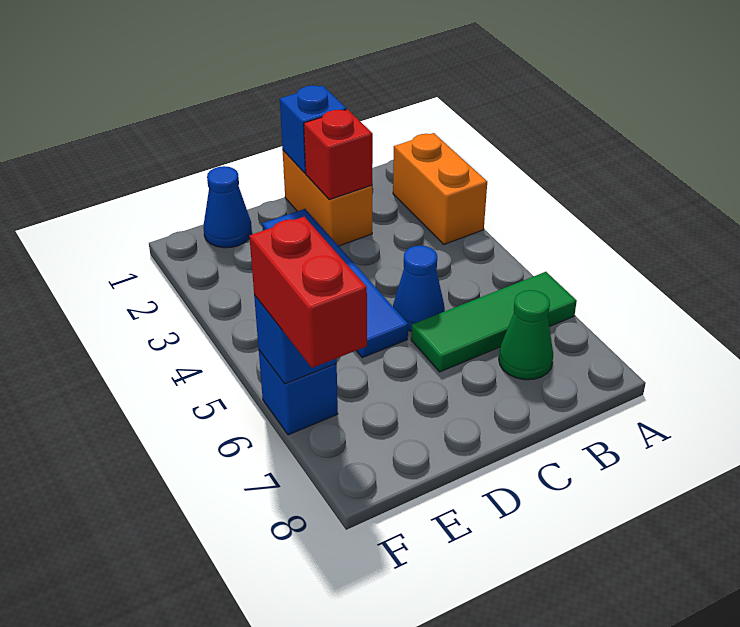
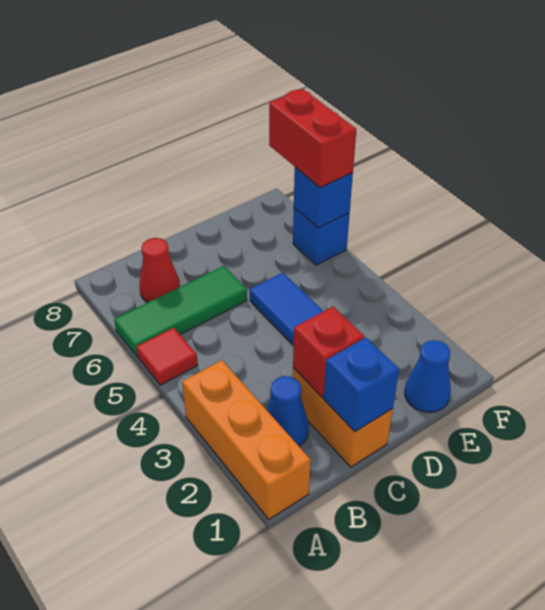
orange brick A2:A3 level 1 -> orange brick A1:A3 level 1
none -> red tile A5 level 1
green cone B7 level 1 -> red cone B7 level 1
blue cone C5 level 1 -> blue cone B2 level 1

